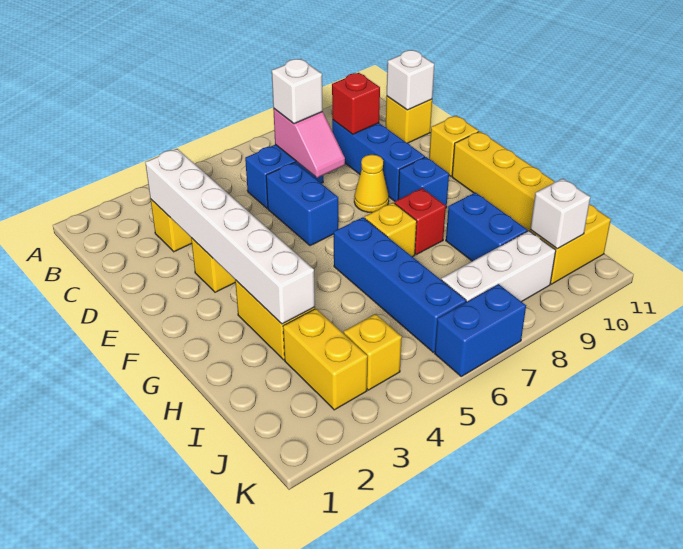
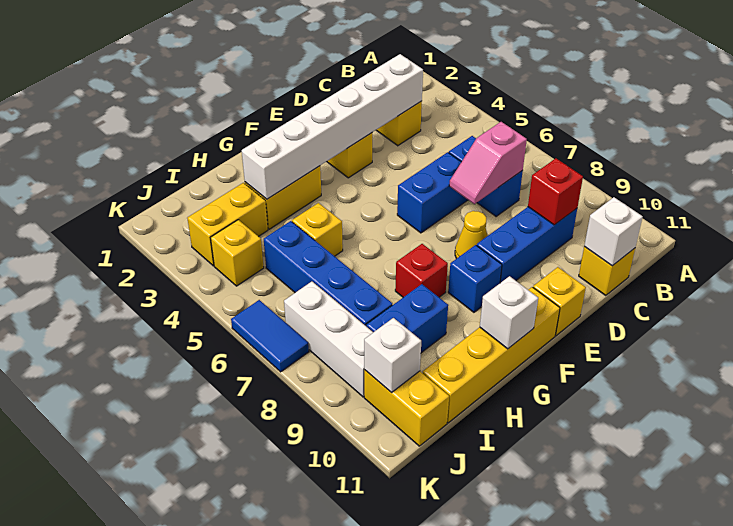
white brick C7 level 3 -> white brick G11 level 2
blue brick G6:J6 level 1 -> blue brick I5:I8 level 1
yellow brick G7 level 1 -> yellow brick H5 level 1
blue brick K6:K7 level 1 -> blue tile K6:K7 level 1

